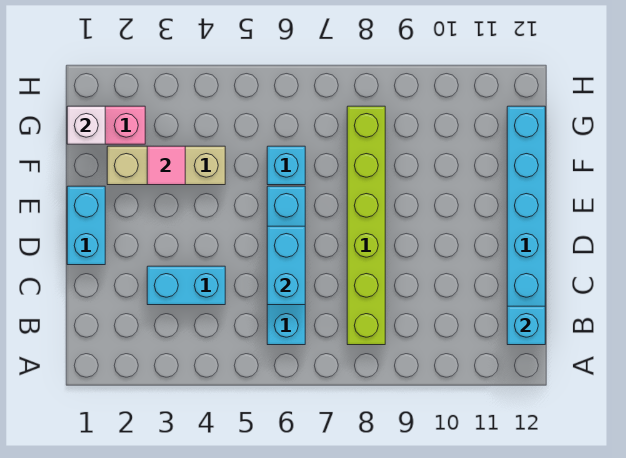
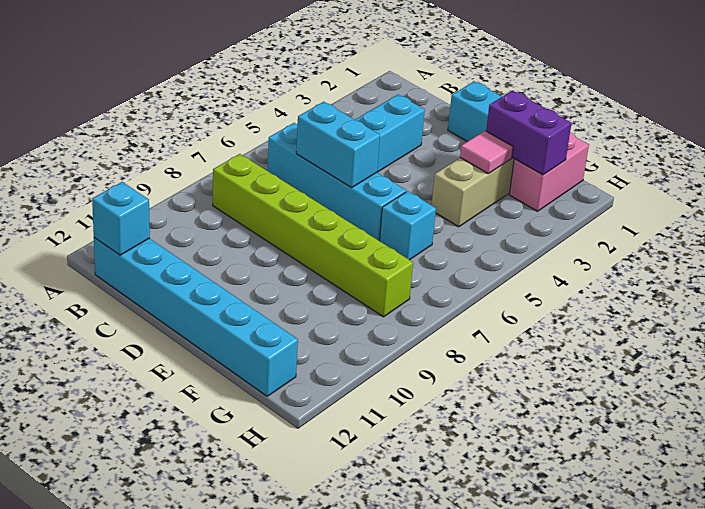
none -> purple brick F2:G2 level 2
white brick G1 level 2 -> none

